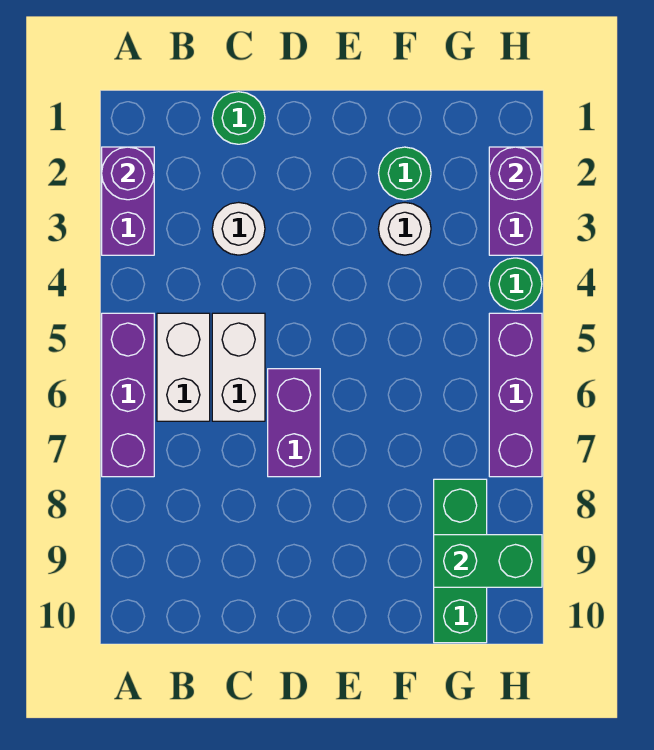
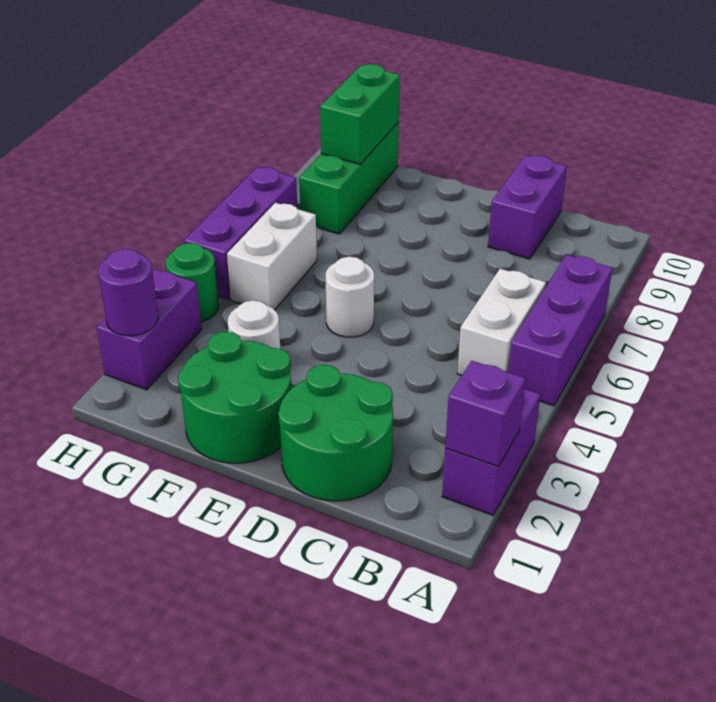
purple round brick A2 level 2 -> purple brick A2 level 2
green round brick C1 level 1 -> green round brick C1:D2 level 1
white round brick C3 level 1 -> white round brick E5 level 1
white brick C5:C6 level 1 -> white brick G5:G6 level 1
purple brick D6:D7 level 1 -> purple brick C9:C10 level 1
green round brick F2 level 1 -> green round brick E1:F2 level 1
green brick G9:H9 level 2 -> green brick G9:G10 level 2

